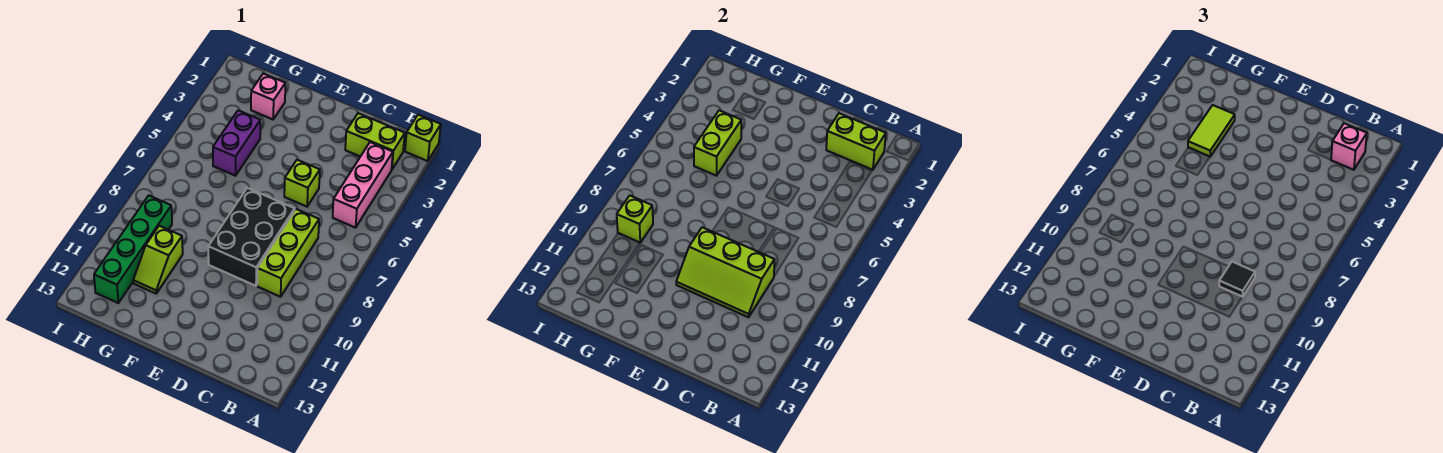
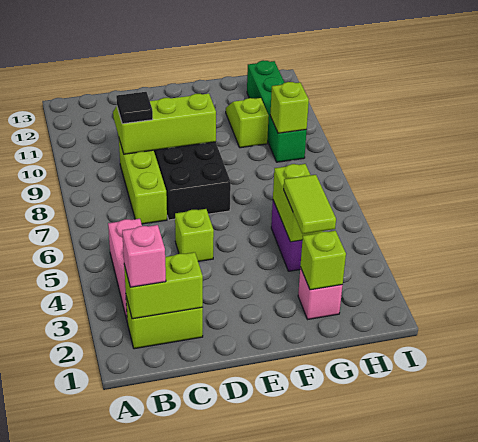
lime brick A1 level 1 -> lime brick G2 level 2

